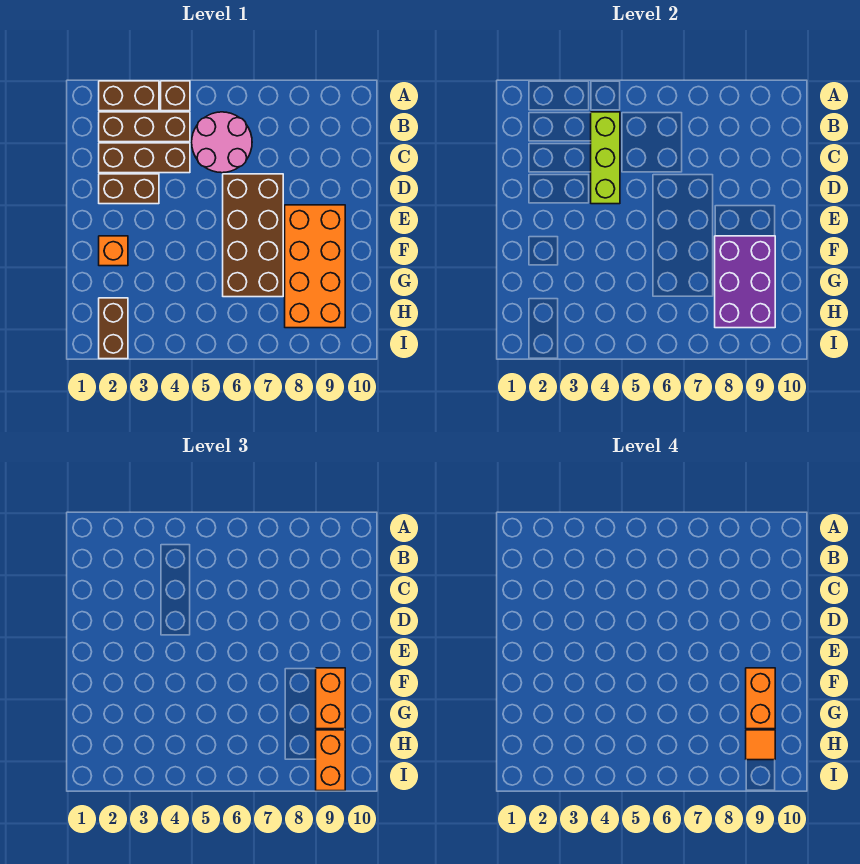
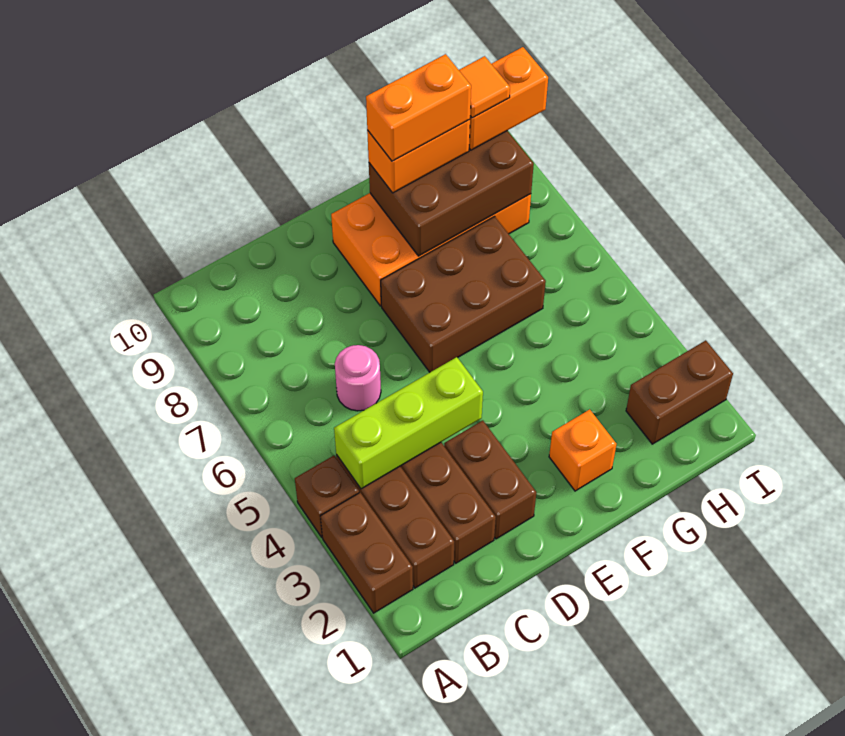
pink round brick B5:C6 level 1 -> pink round brick C6 level 1
brown brick D6:G7 level 1 -> brown brick E6:G7 level 1
purple brick F8:H9 level 2 -> brown brick F8:H9 level 2

